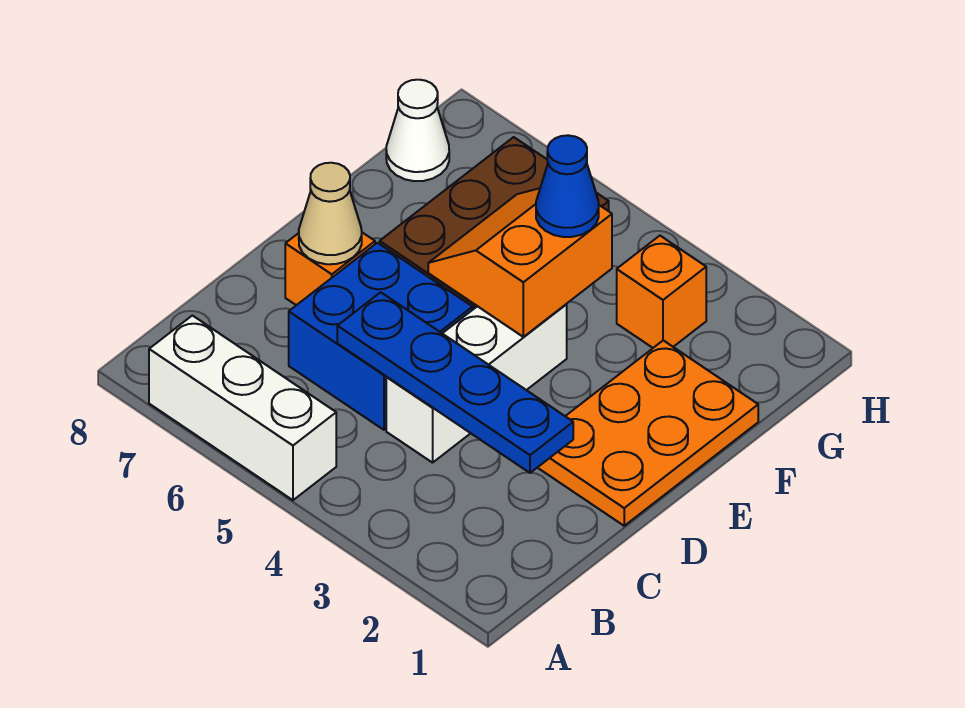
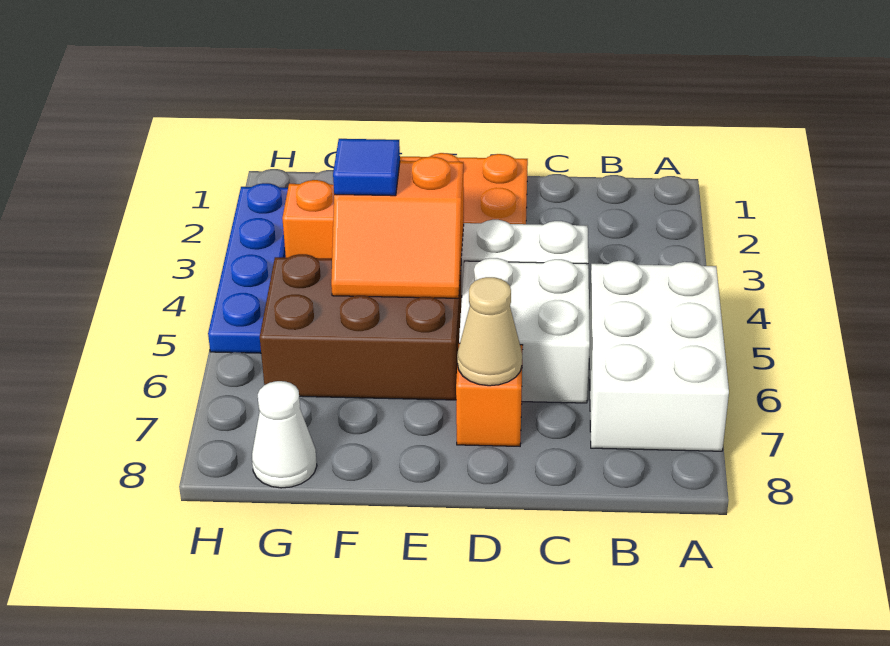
white brick A5:A7 level 1 -> white brick A5:B7 level 1
blue plate C2:C5 level 2 -> blue plate H2:H5 level 1
blue brick C5:D6 level 1 -> white brick C5:D6 level 1
blue cone F4 level 3 -> blue tile F4 level 3

